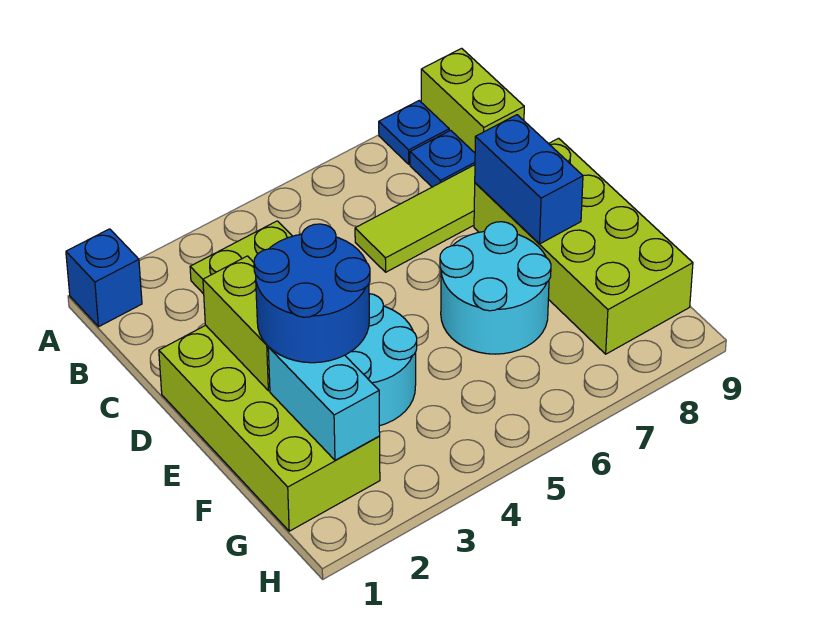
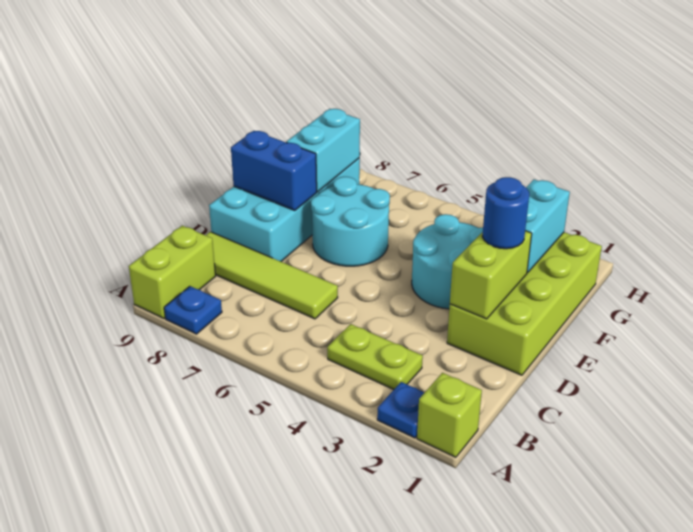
blue brick A1 level 1 -> lime brick A1 level 1
blue plate B8 level 1 -> blue plate A2 level 1
lime brick D8:G9 level 1 -> cyan brick D8:G9 level 1
blue brick D8:E8 level 2 -> blue brick E8:E9 level 2
blue round brick E2:F3 level 3 -> blue round brick E2 level 3
none -> cyan brick F8:G8 level 2

